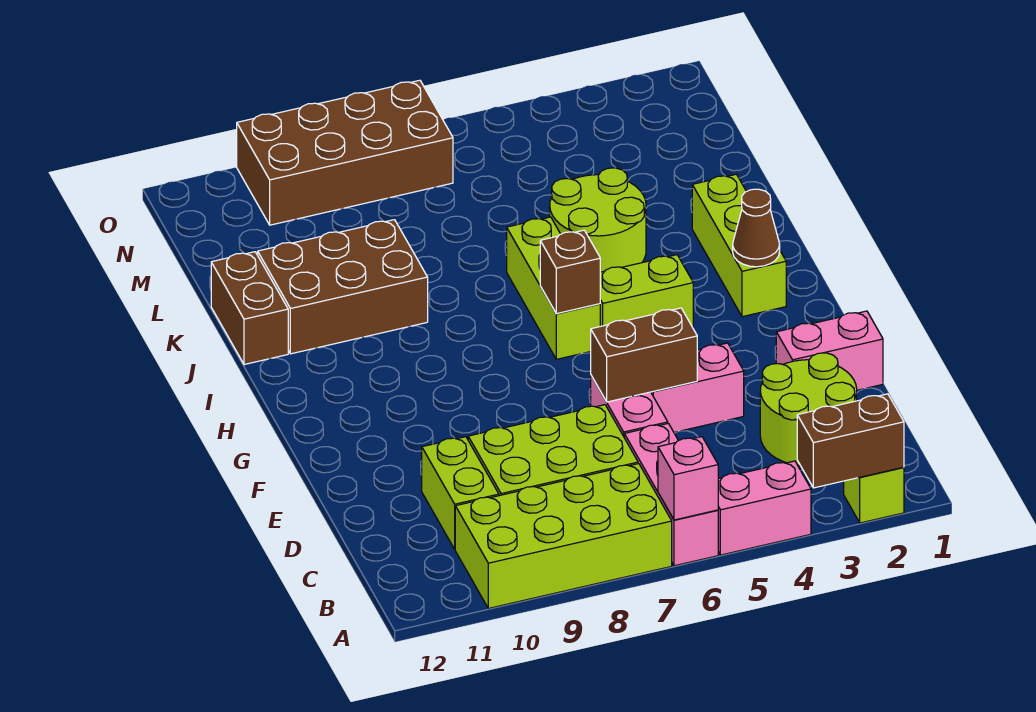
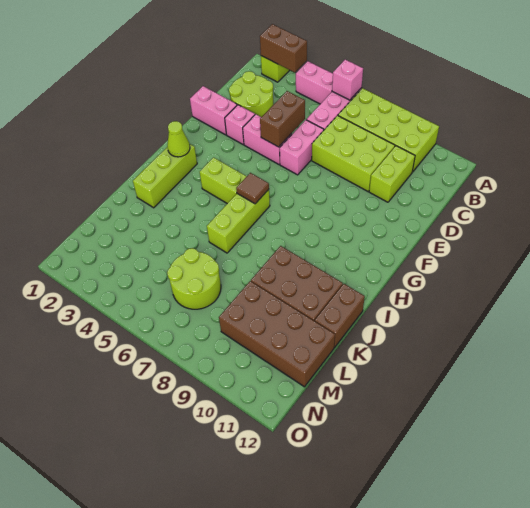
none -> pink brick E3 level 1
brown brick E5:E6 level 2 -> brown brick D5:E5 level 2
brown cone H2 level 2 -> lime cone H2 level 2
brown brick H6 level 2 -> brown tile H6 level 2
lime round brick J4:K5 level 1 -> lime round brick L6:M7 level 1
brown brick N7:O10 level 1 -> brown brick L9:M12 level 1

